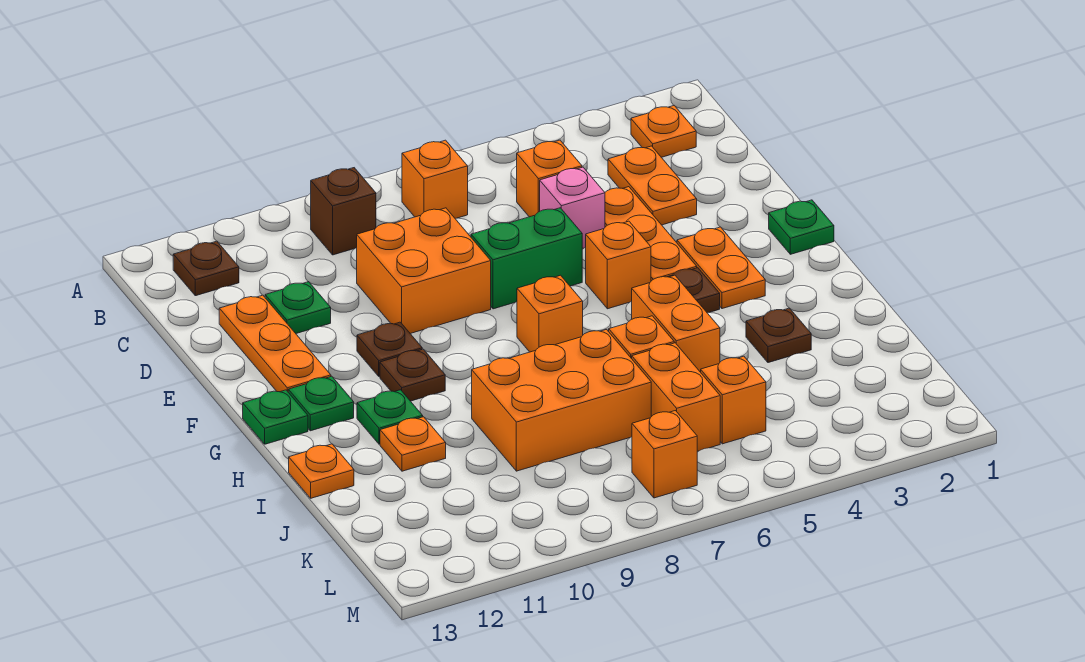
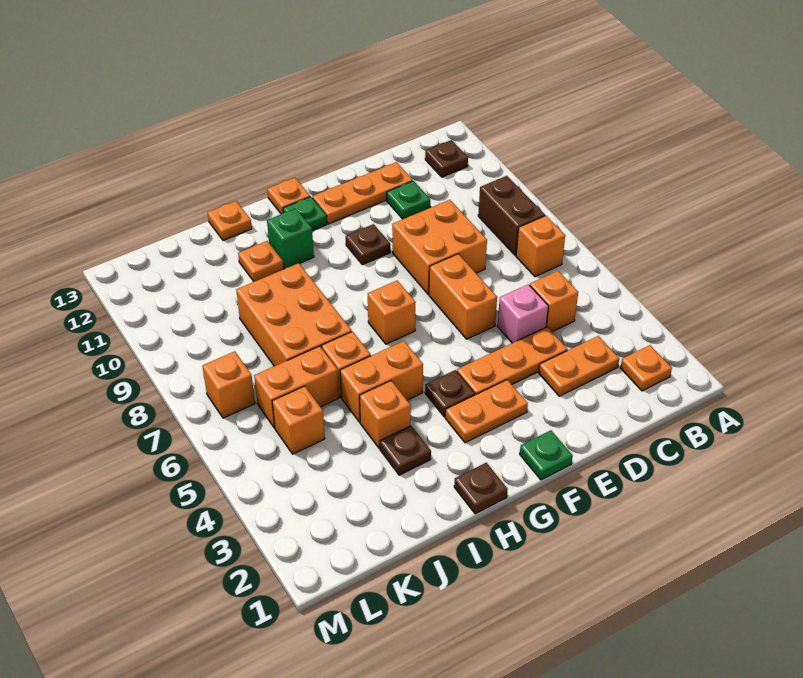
brown brick B9 level 1 -> brown brick B8:B9 level 1
green brick E6:E7 level 1 -> orange brick E6:E7 level 1
orange brick F5 level 1 -> orange brick I4 level 1
brown plate G10 level 1 -> brown plate H1 level 1
green plate G13 level 1 -> orange plate G13 level 1
green plate H11 level 1 -> green brick H11 level 1

